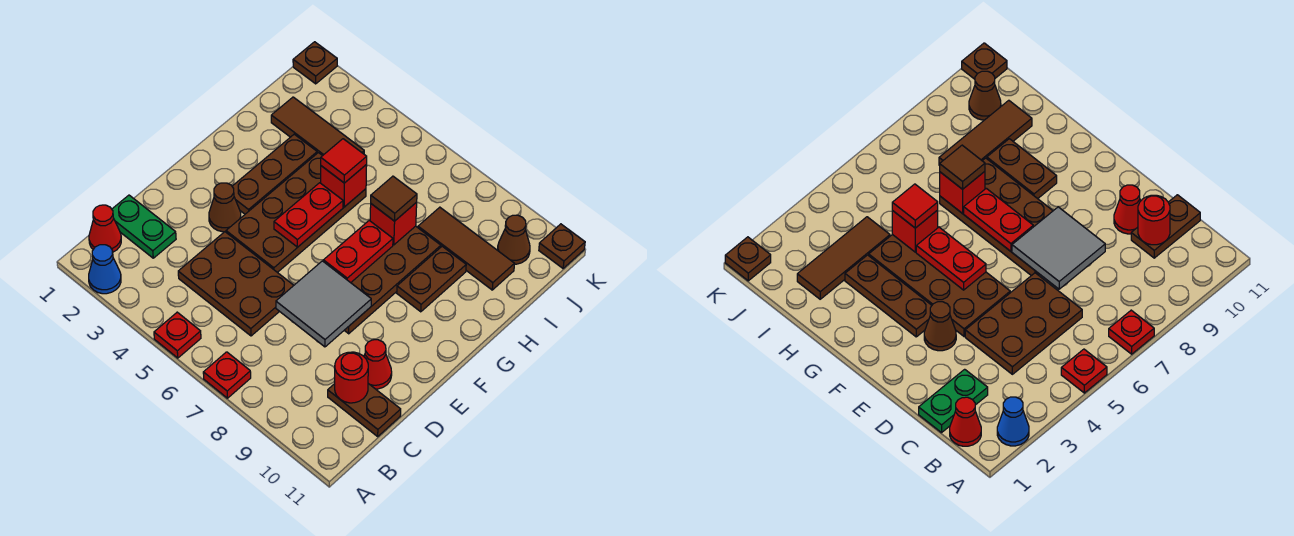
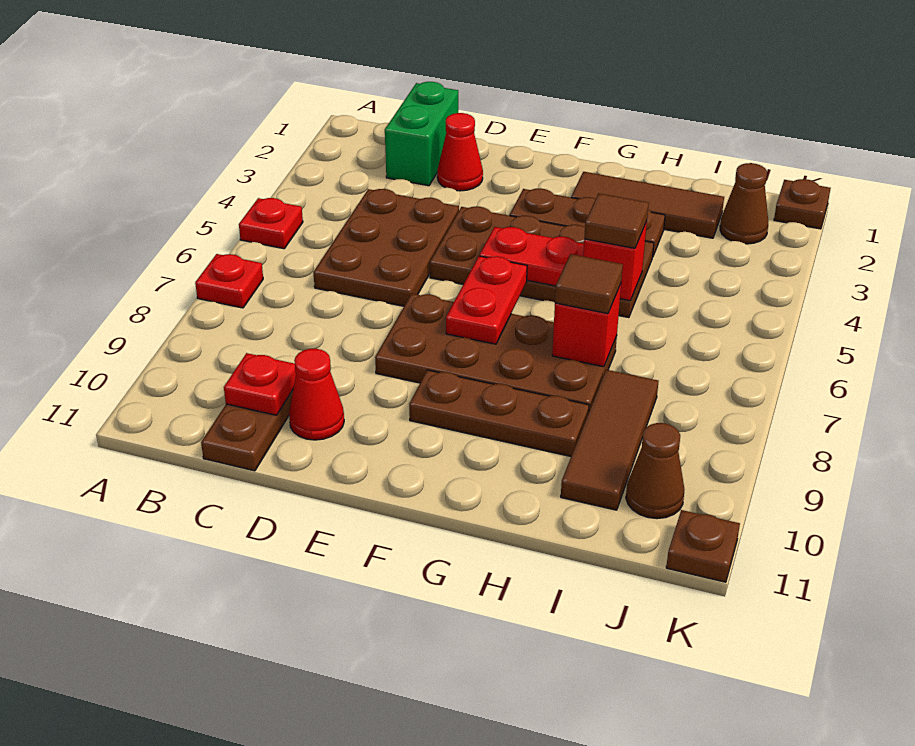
blue cone A2 level 1 -> none
red cone B1 level 1 -> red cone D2 level 1
green plate C1:C2 level 1 -> green brick C1:C2 level 1
red round brick C10 level 2 -> red plate C10 level 2
grey tile D7:E8 level 2 -> none
brown cone E3 level 1 -> brown cone J2 level 1
red plate F7:G7 level 2 -> red plate F6:F7 level 2
brown plate G9:H9 level 1 -> brown plate F9:H9 level 1
red tile H5 level 3 -> brown tile H5 level 3
brown tile I2:I4 level 1 -> brown tile G2:I2 level 1

